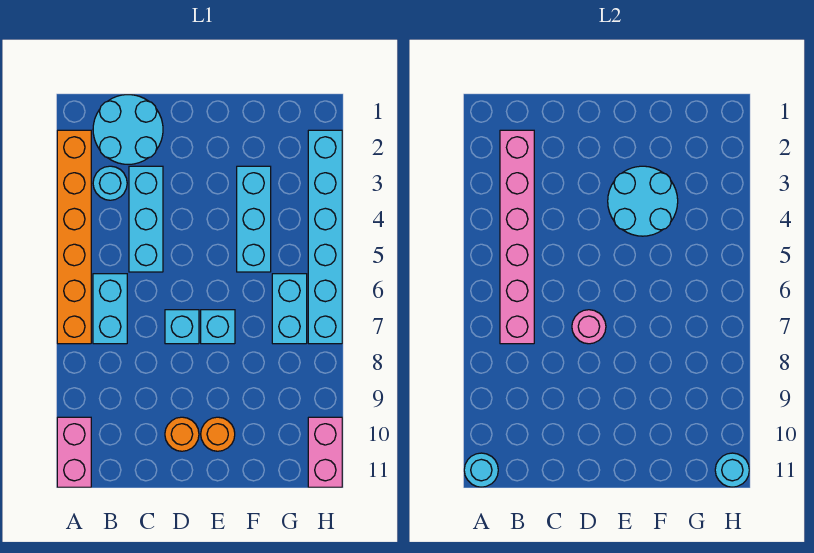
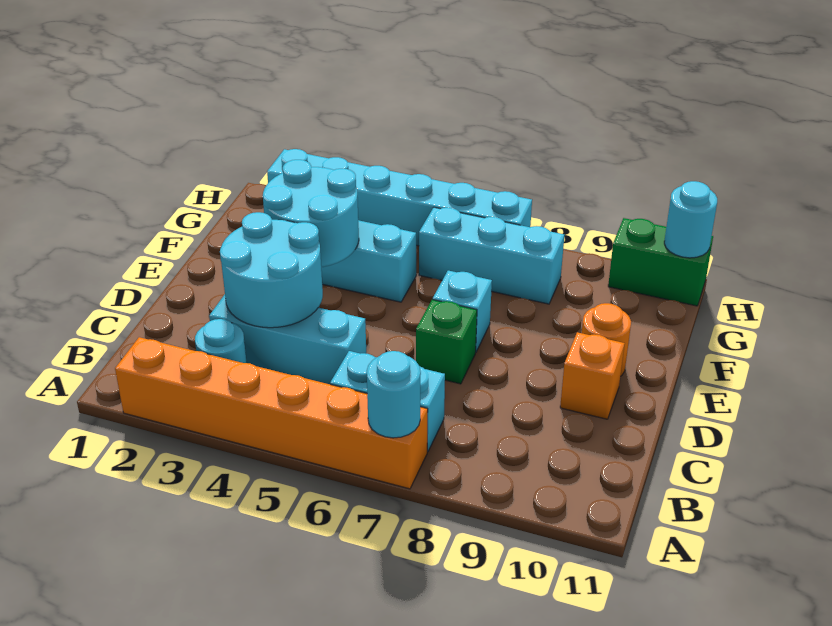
pink brick A10:A11 level 1 -> none
cyan round brick A11 level 2 -> cyan round brick A7 level 2
cyan round brick B1:C2 level 1 -> cyan round brick C3:D4 level 2
pink brick B2:B7 level 2 -> none
cyan brick D7 level 1 -> green brick D7 level 1
pink round brick D7 level 2 -> none
orange round brick D10 level 1 -> orange brick D10 level 1
cyan brick G6:G7 level 1 -> cyan brick G6:G8 level 1
pink brick H10:H11 level 1 -> green brick H10:H11 level 1

